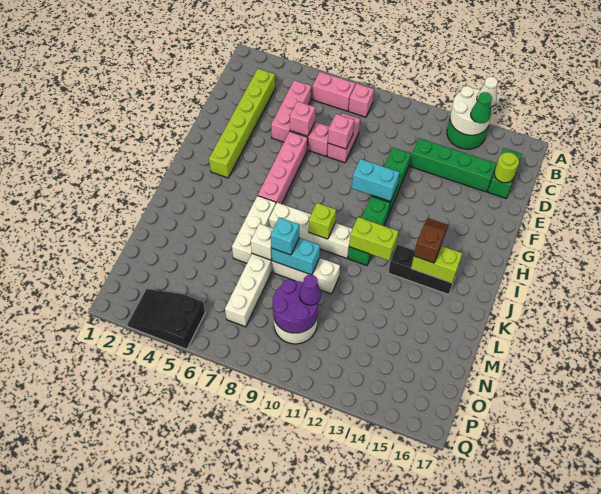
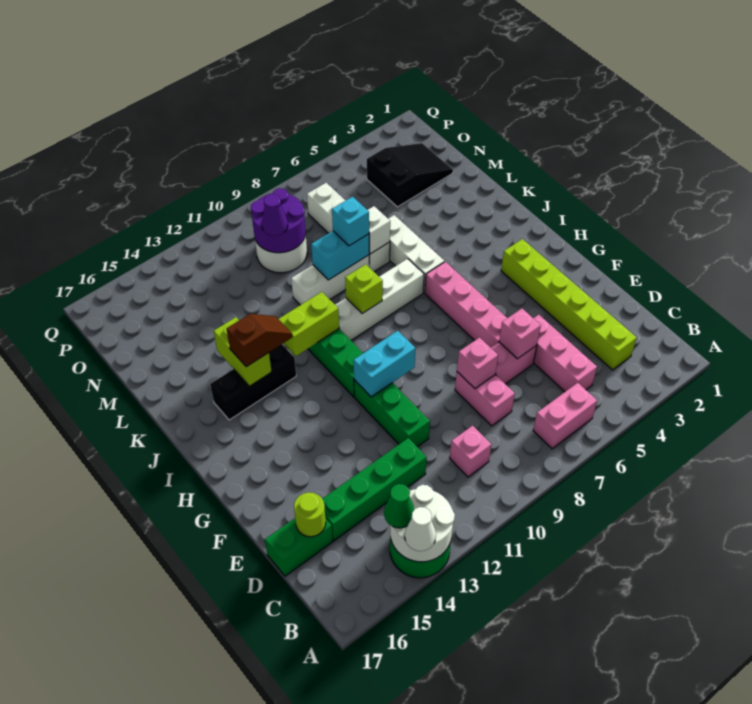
pink brick B8 level 1 -> pink brick C10 level 1
green brick C16:D16 level 1 -> green brick D16:D17 level 1
brown slope I14:J14 level 3 top J -> brown slope J13:J14 level 3 top 14
lime brick J14:J15 level 2 -> lime brick J14:K14 level 2
black slope P3:Q5 level 1 top 5 -> black slope N2:O4 level 1 top 4

